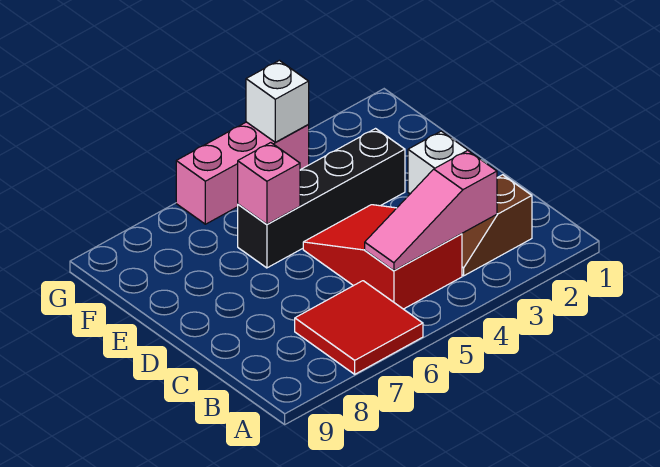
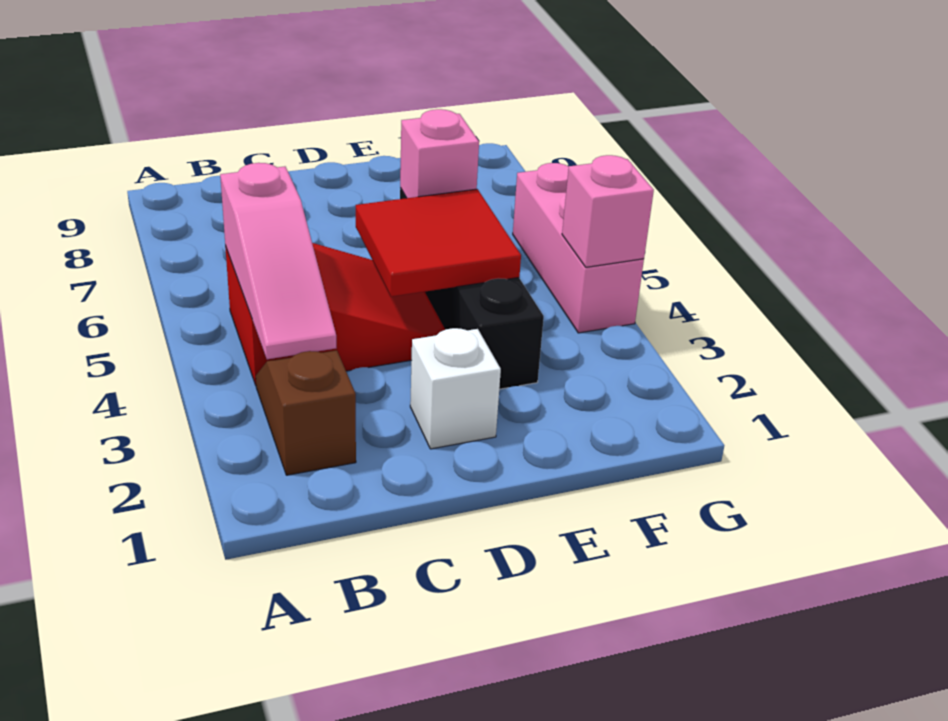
red tile A6:B7 level 1 -> red tile D4:E5 level 2
pink slope B3:B5 level 2 top 3 -> pink slope B3:B5 level 2 top 5
white brick G4 level 2 -> pink brick G4 level 2

